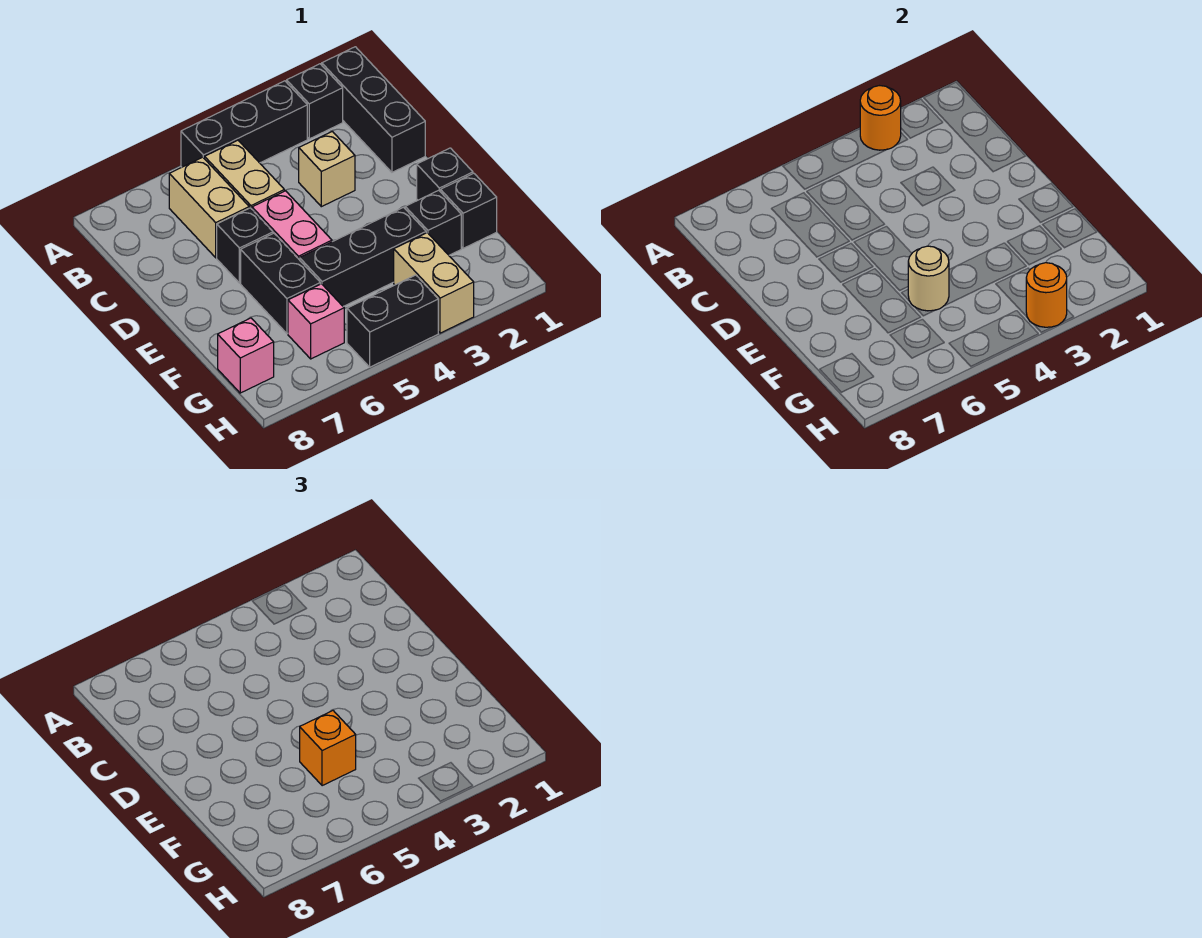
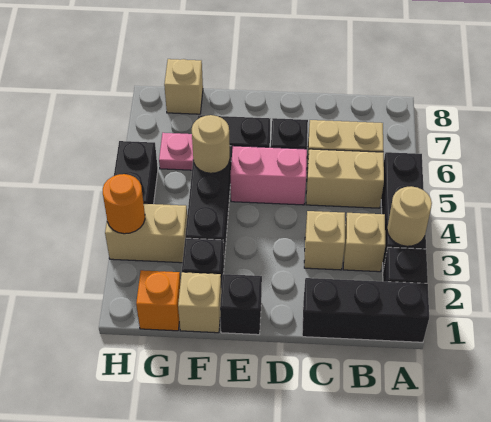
orange round brick A3 level 2 -> tan round brick A3 level 2
none -> tan brick B3 level 1
black brick F1 level 1 -> tan brick F1 level 1
orange brick F5 level 3 -> orange brick G1 level 1
pink brick G6 level 1 -> pink plate G6 level 1
pink brick G8 level 1 -> tan brick G8 level 1

